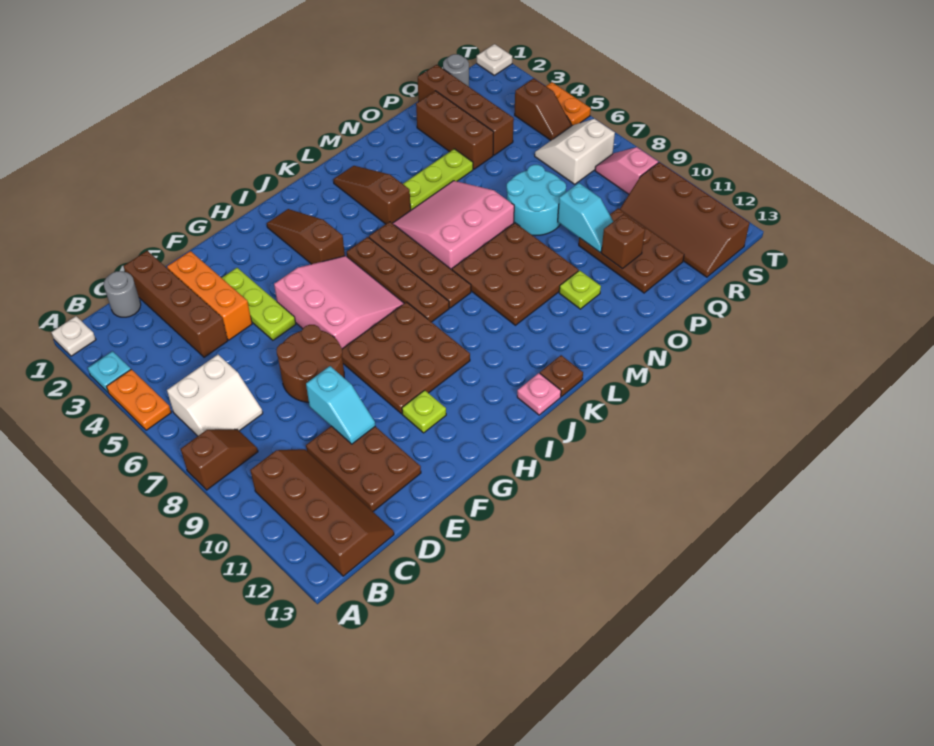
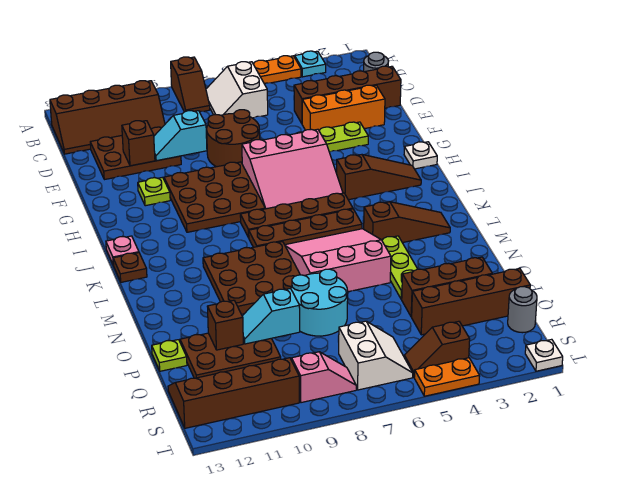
white plate A1 level 1 -> white plate H1 level 1
none -> brown brick E11 level 2
pink slope L5:N7 level 1 top 7 -> pink slope L5:N7 level 1 top N
lime plate N11 level 1 -> lime plate P13 level 1

